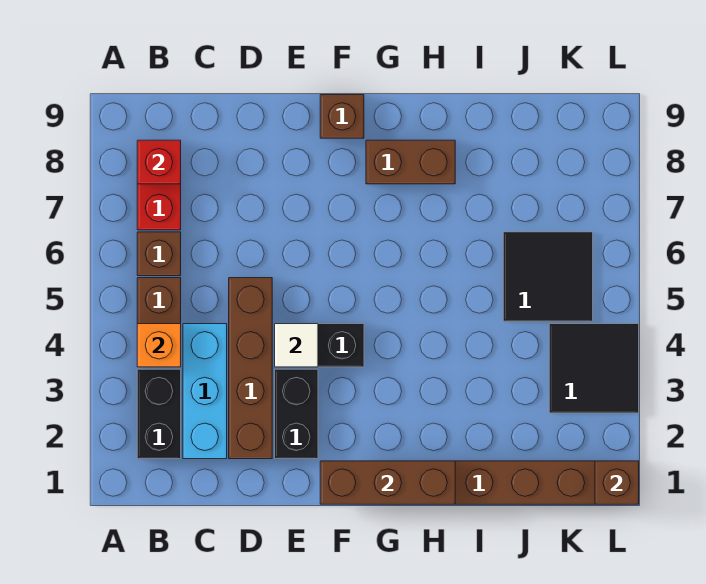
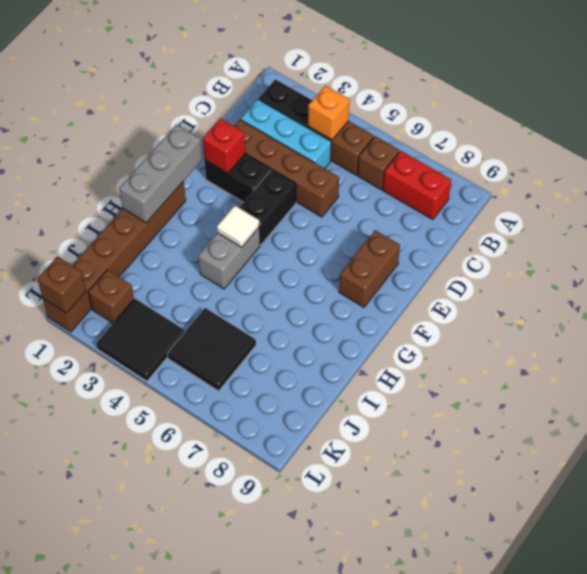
red brick B8 level 2 -> red brick E2 level 2
white tile E4 level 2 -> white tile G4 level 2
brown brick F1:H1 level 2 -> grey brick F1:H1 level 2
brown brick F9 level 1 -> brown brick K2 level 1
none -> grey brick G4:H4 level 1
brown brick G8:H8 level 1 -> brown brick E8:F8 level 1

